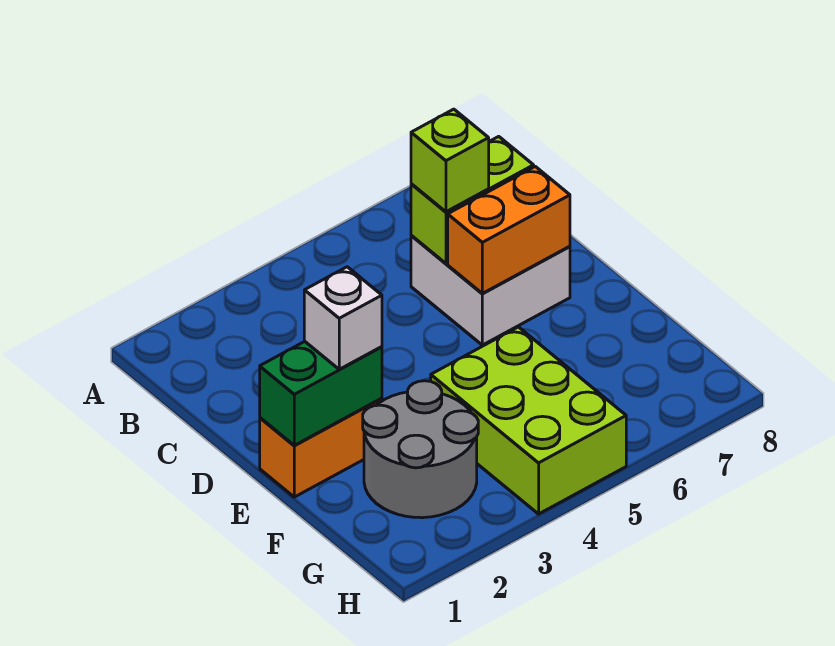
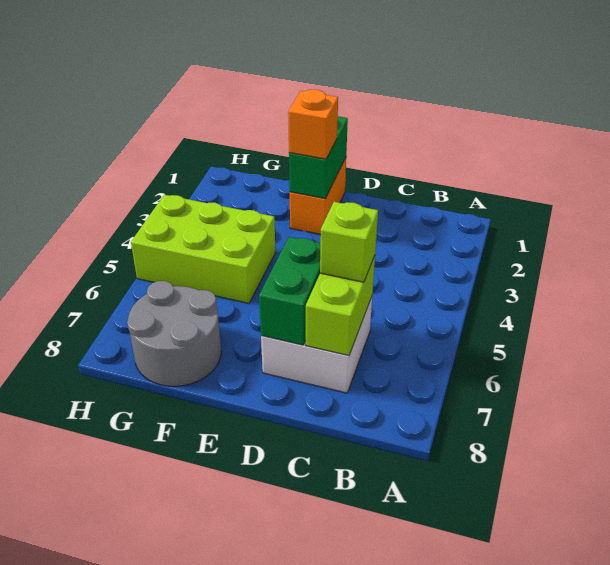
orange brick D6:D7 level 2 -> green brick D6:D7 level 2
white brick E2 level 3 -> orange brick E2 level 3
grey round brick F2:G3 level 1 -> grey round brick F7:G8 level 1

